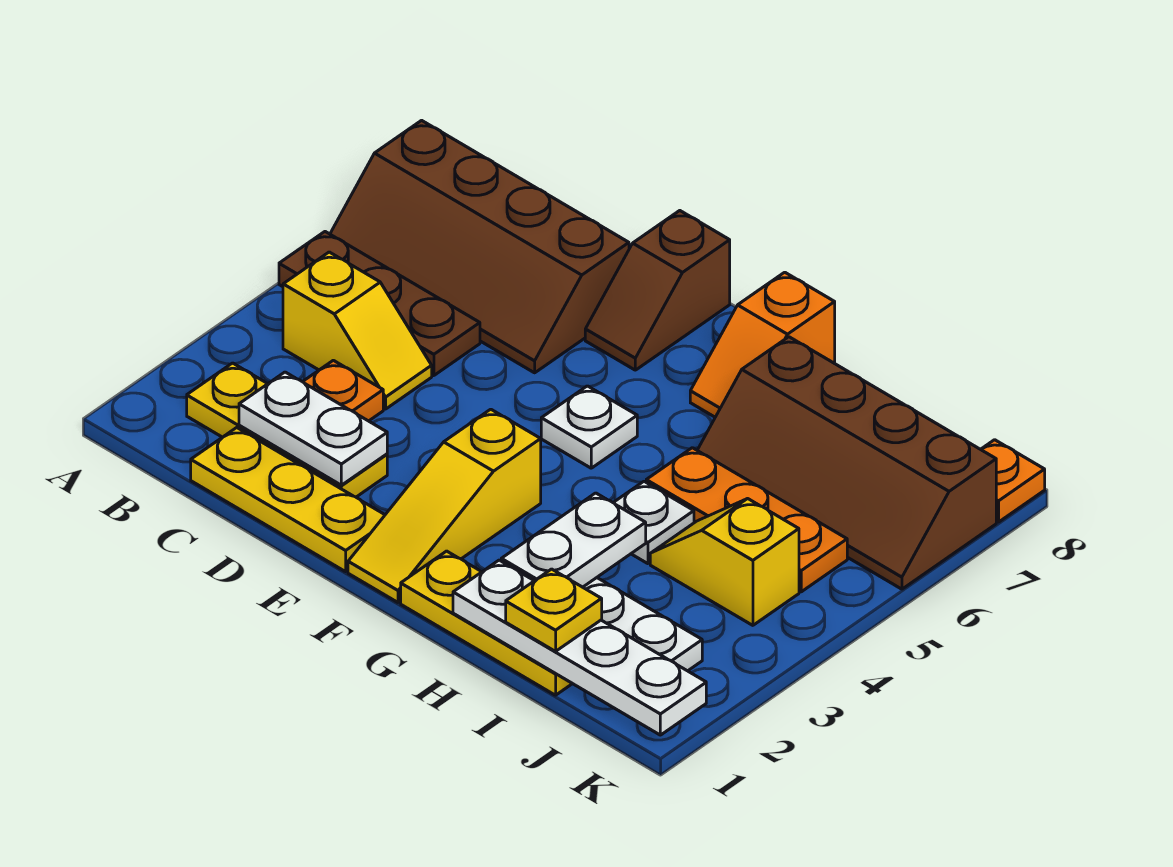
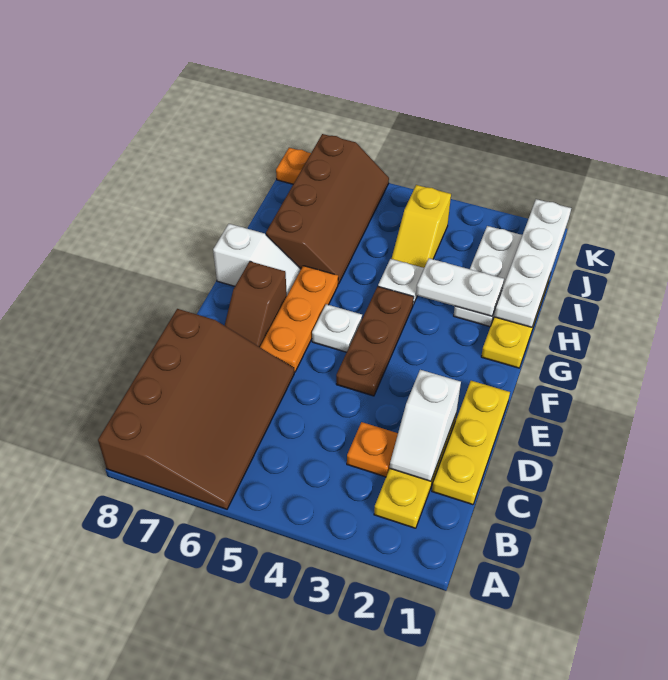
brown plate A5:C5 level 1 -> brown plate E4:G4 level 1
brown slope A6:D7 level 1 top 7 -> brown slope A6:D8 level 1 top 8
yellow slope B4:C4 level 1 top B -> none
white plate C2:D2 level 2 -> white slope C2:D2 level 2 top D
brown slope E7:E8 level 1 top 8 -> brown slope E7:F7 level 1 top F
yellow slope F1:F3 level 1 top 3 -> none
orange slope G7:G8 level 1 top 8 -> white slope G7:G8 level 1 top 8
orange plate H5:J5 level 1 -> orange plate E6:G6 level 1
yellow plate I1 level 3 -> none

